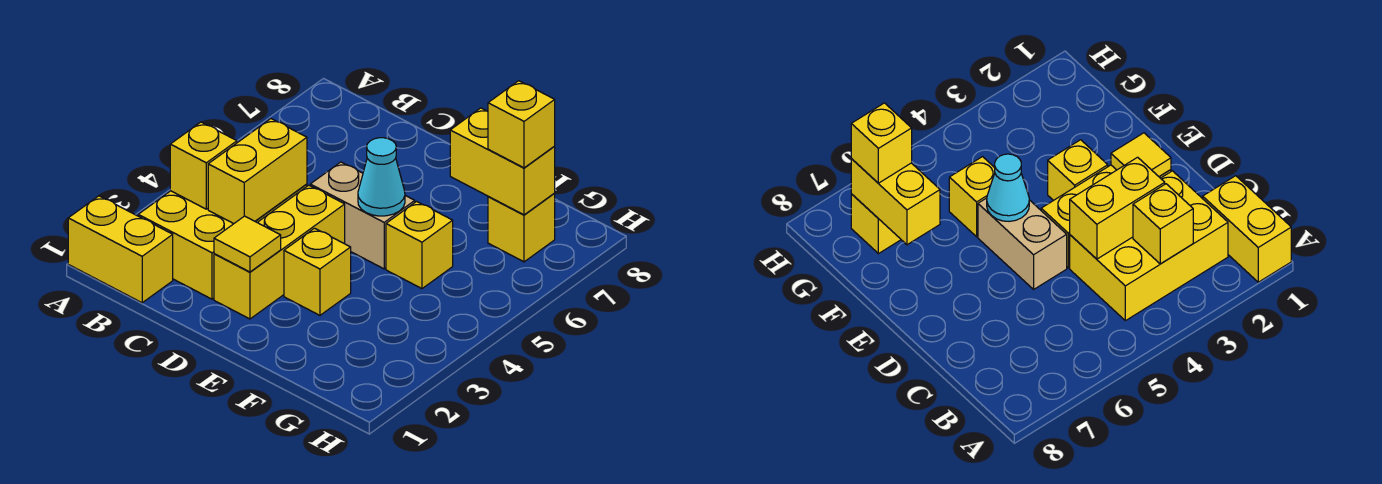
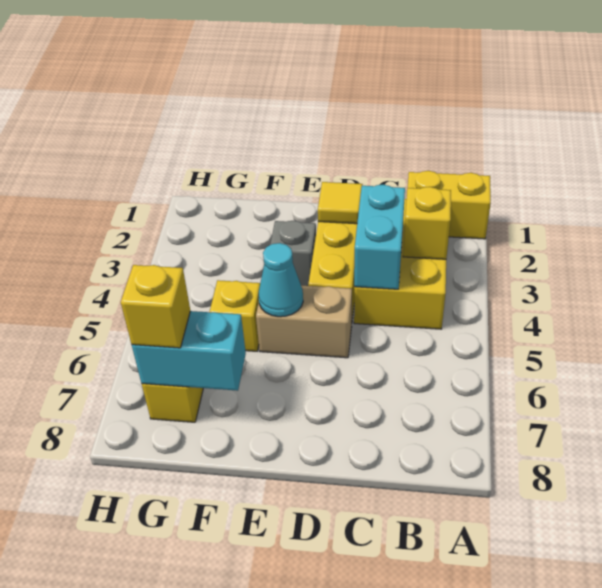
yellow brick C3:C4 level 2 -> cyan brick C3:C4 level 2
yellow brick E3 level 1 -> grey brick E3 level 1
yellow brick F7:G7 level 2 -> cyan brick F7:G7 level 2

